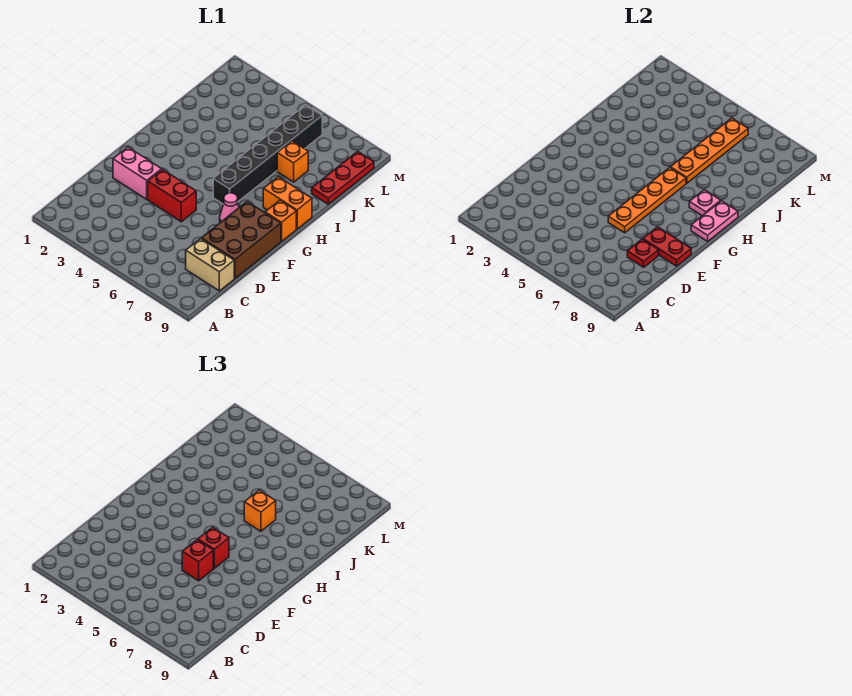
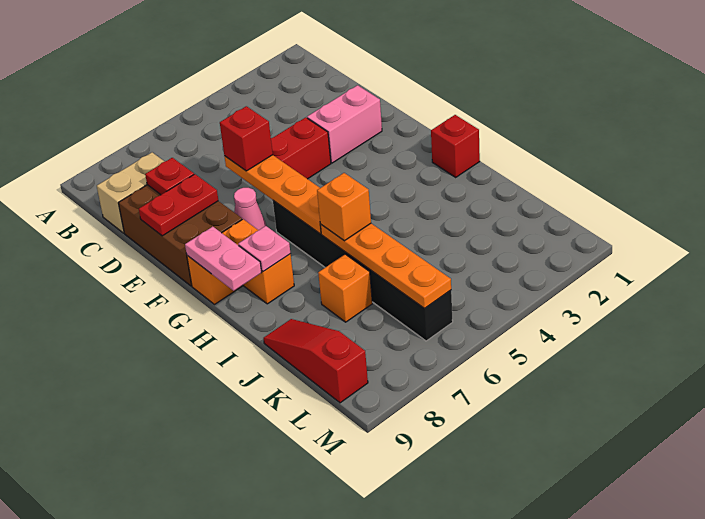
red brick F6 level 3 -> red brick H1 level 1
orange brick H8:H9 level 1 -> orange brick G8:H8 level 1
red plate J9:L9 level 1 -> red slope J9:L9 level 1 top L

